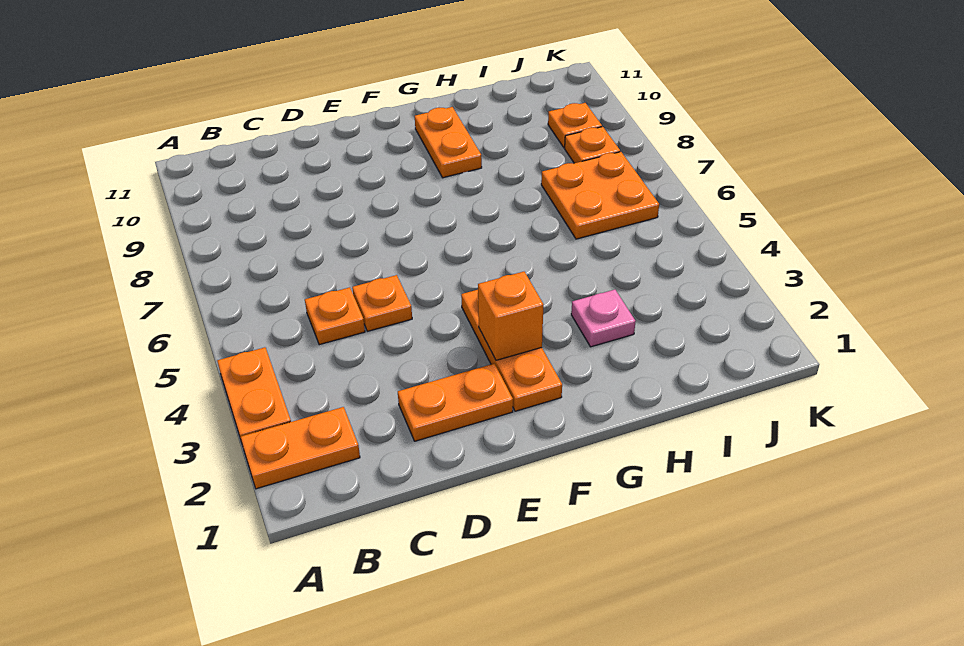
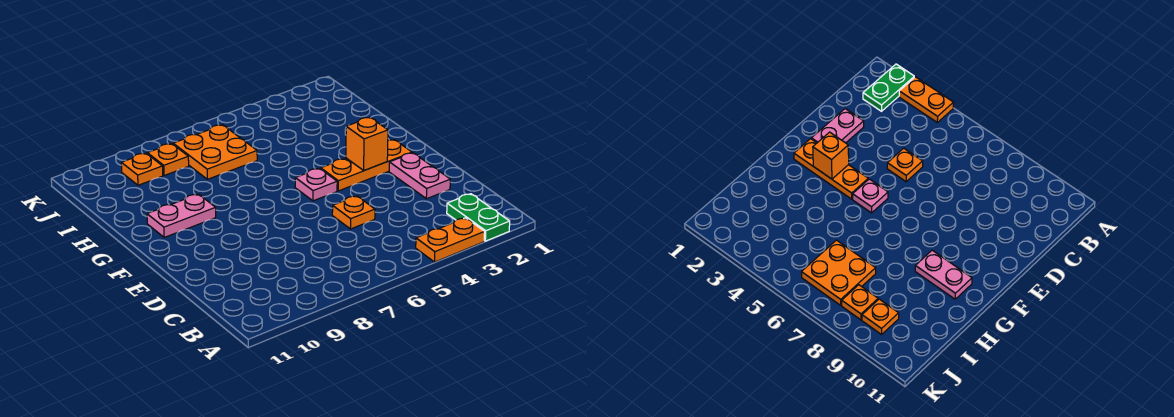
orange plate A2:B2 level 1 -> green plate A2:B2 level 1
orange plate C5 level 1 -> none
orange plate D2:E2 level 1 -> pink plate D2:E2 level 1
orange plate G9:G10 level 1 -> pink plate G9:G10 level 1
pink plate H3 level 1 -> pink plate F5 level 1

